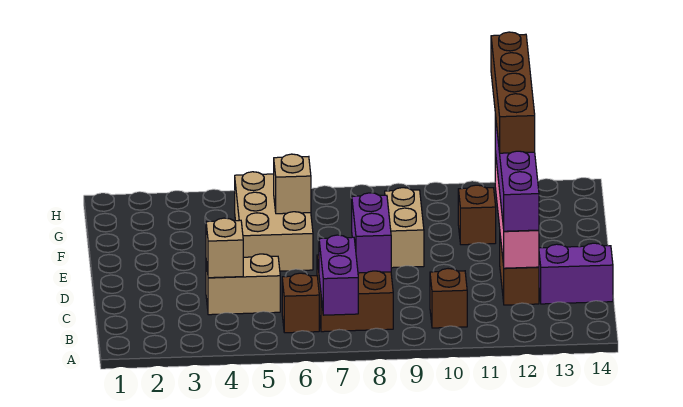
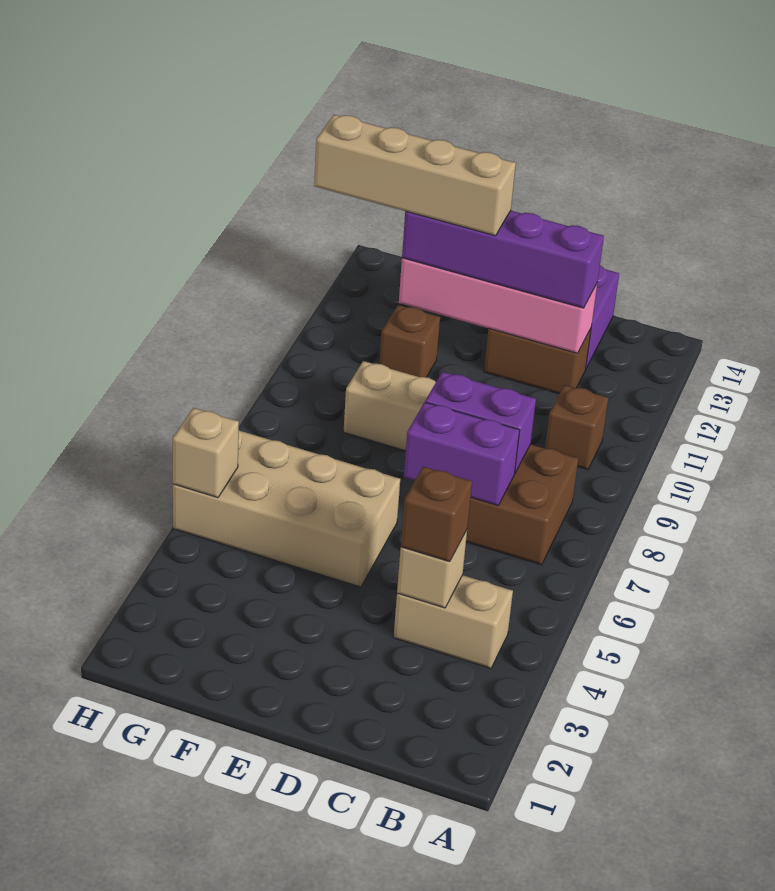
purple brick A7:B7 level 2 -> purple brick C7:D7 level 2
brown brick B6 level 1 -> brown brick C4 level 3
tan brick C4:C5 level 1 -> tan brick B4:C4 level 1
tan brick E5:G6 level 1 -> tan brick E5:H6 level 1
brown brick E12:H12 level 4 -> tan brick E12:H12 level 4
tan brick F6 level 2 -> tan brick H5 level 2

